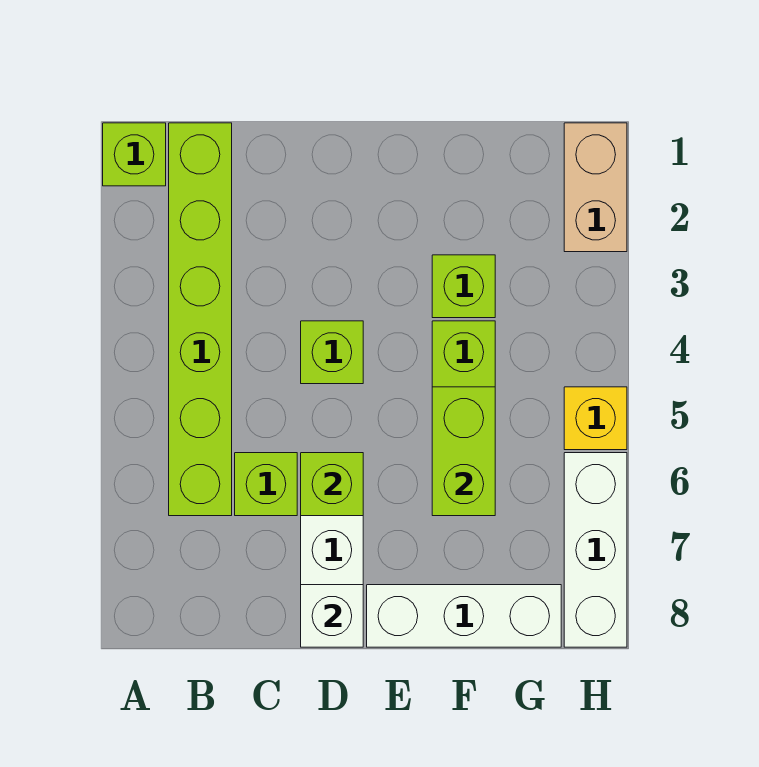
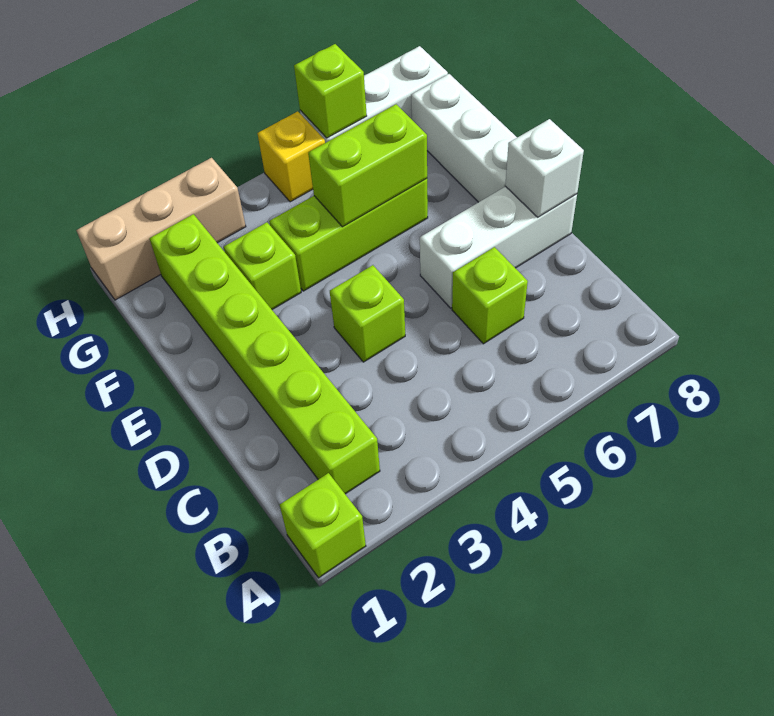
lime brick B1:B6 level 1 -> lime brick B2:G2 level 1
lime brick D6 level 2 -> lime brick H6 level 2
tan brick H1:H2 level 1 -> tan brick H1:H3 level 1

